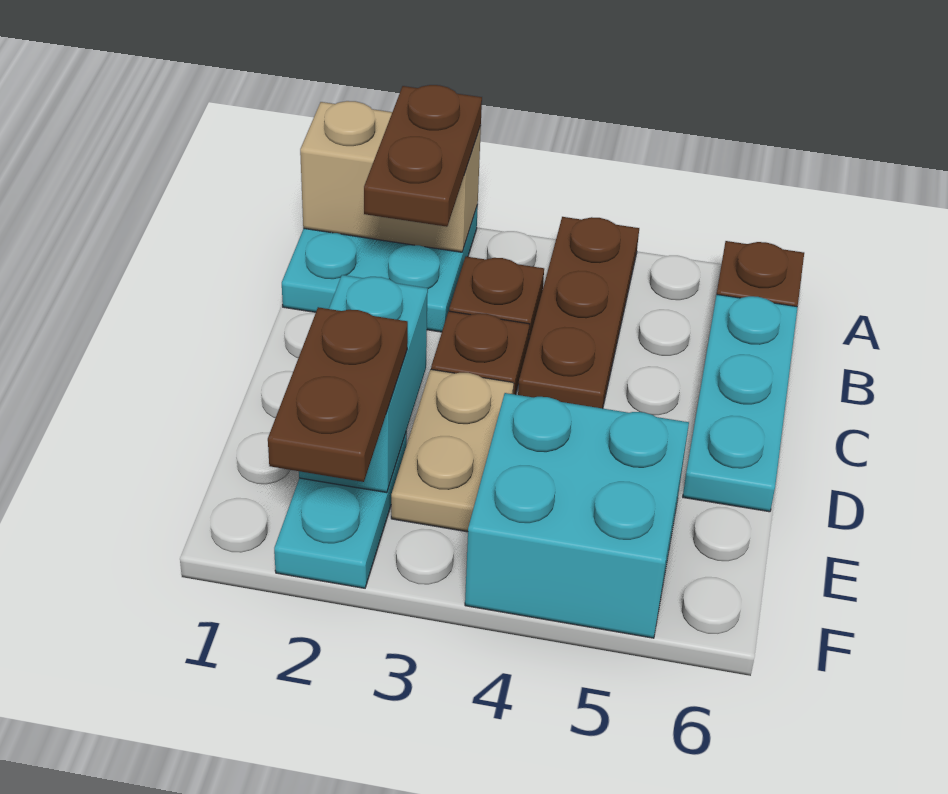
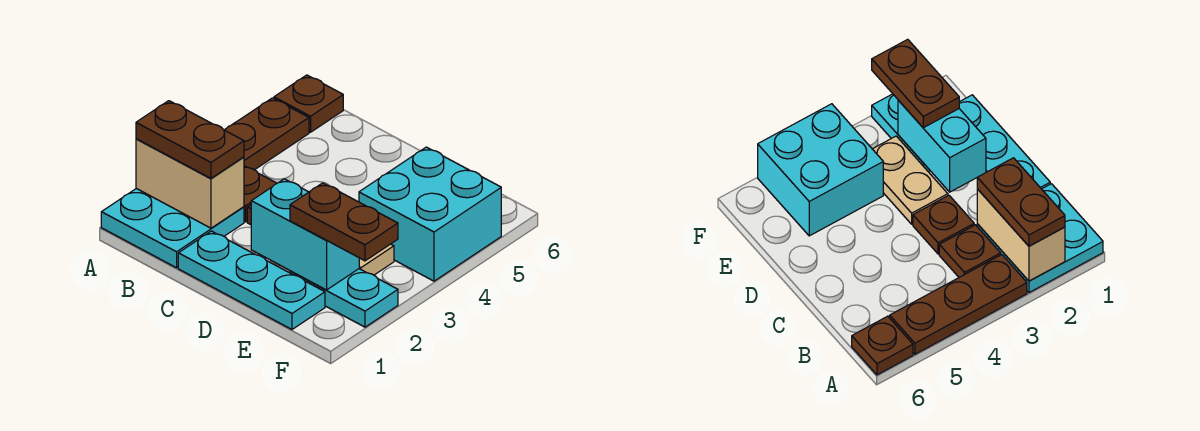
tan brick A1:A2 level 2 -> tan brick A2:B2 level 2
brown plate A4:C4 level 1 -> brown plate A3:A5 level 1
cyan plate B6:D6 level 1 -> cyan plate C1:E1 level 1

